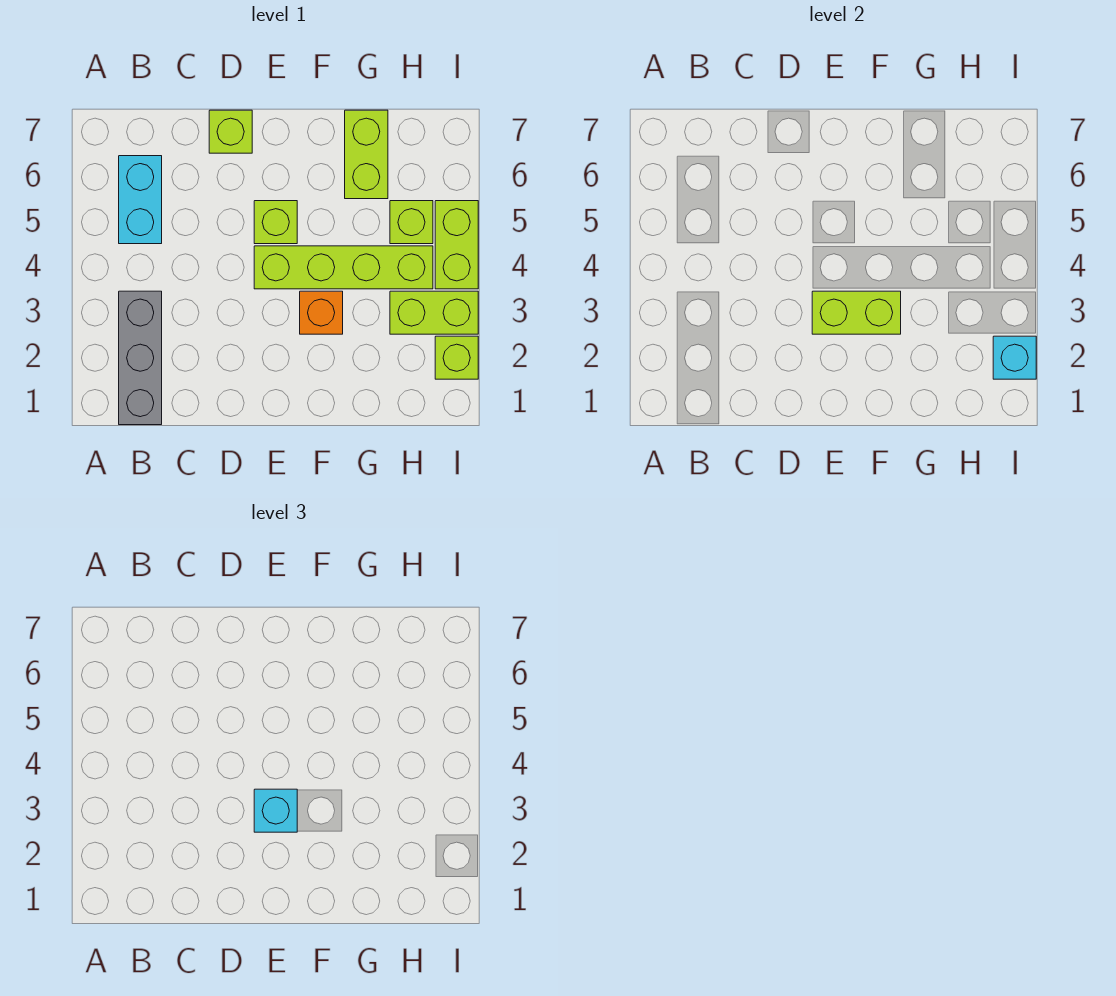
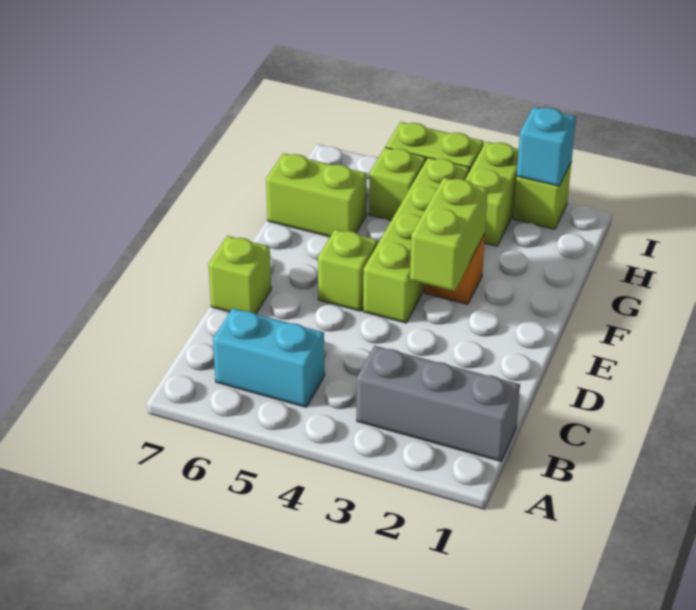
cyan brick E3 level 3 -> none

